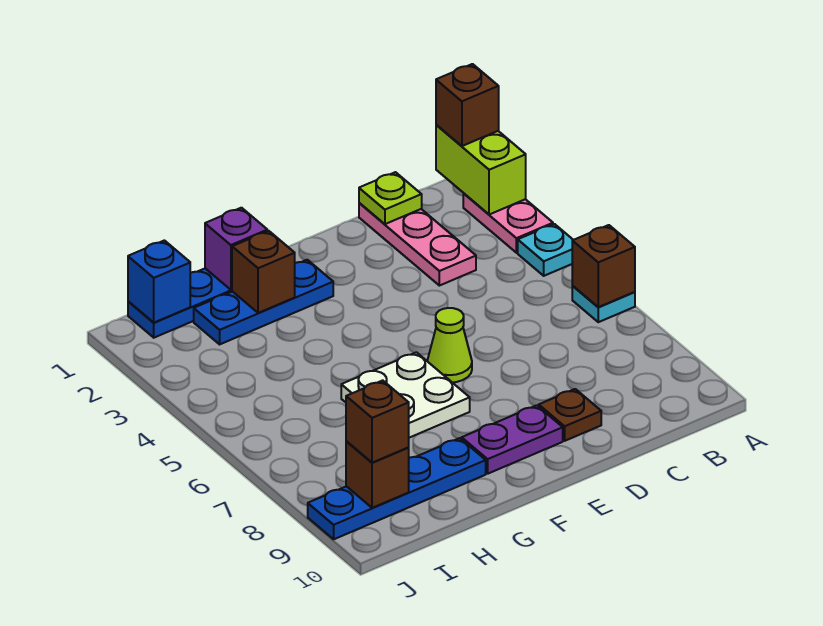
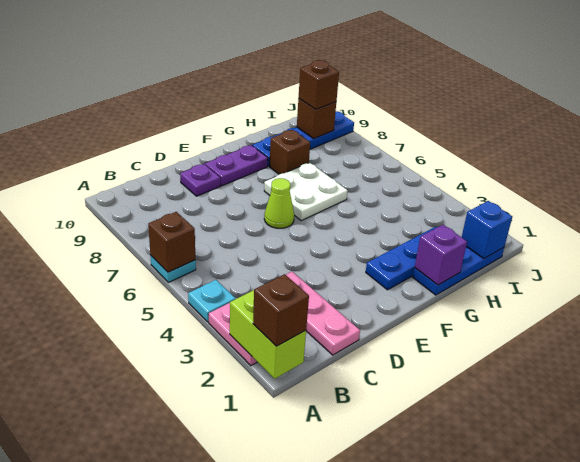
lime plate C1 level 2 -> none
brown plate D9 level 1 -> purple plate D9 level 1
brown brick G2 level 2 -> brown brick G8 level 1

